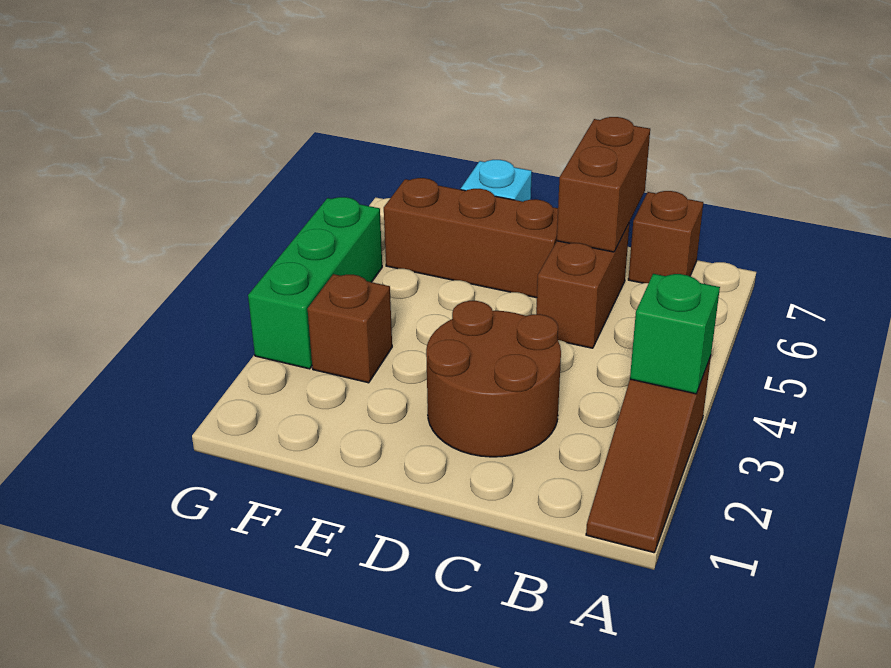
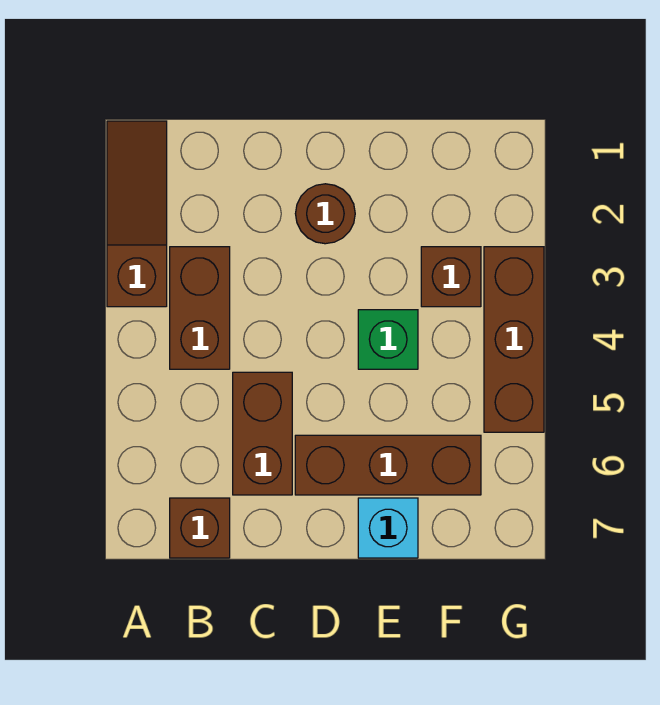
green brick A3 level 2 -> green brick E4 level 1
brown round brick C2:D3 level 1 -> brown round brick D2 level 1
brown brick C6:C7 level 2 -> brown brick B3:B4 level 1
green brick G3:G5 level 1 -> brown brick G3:G5 level 1

